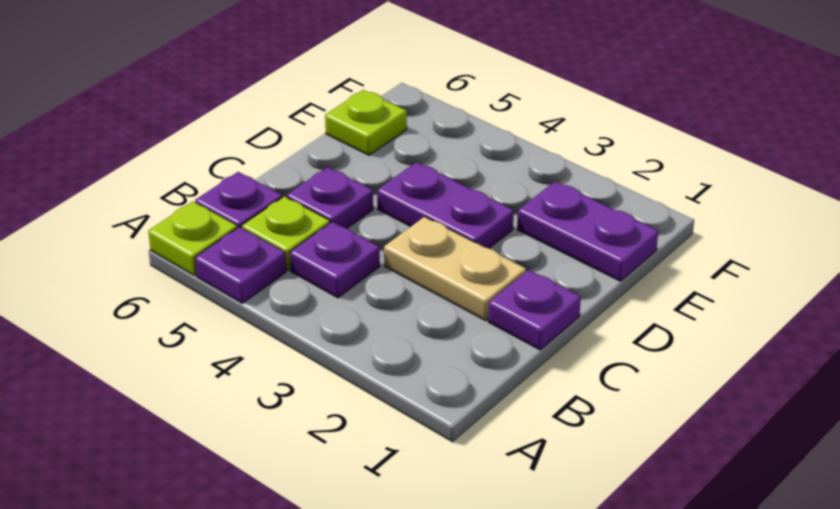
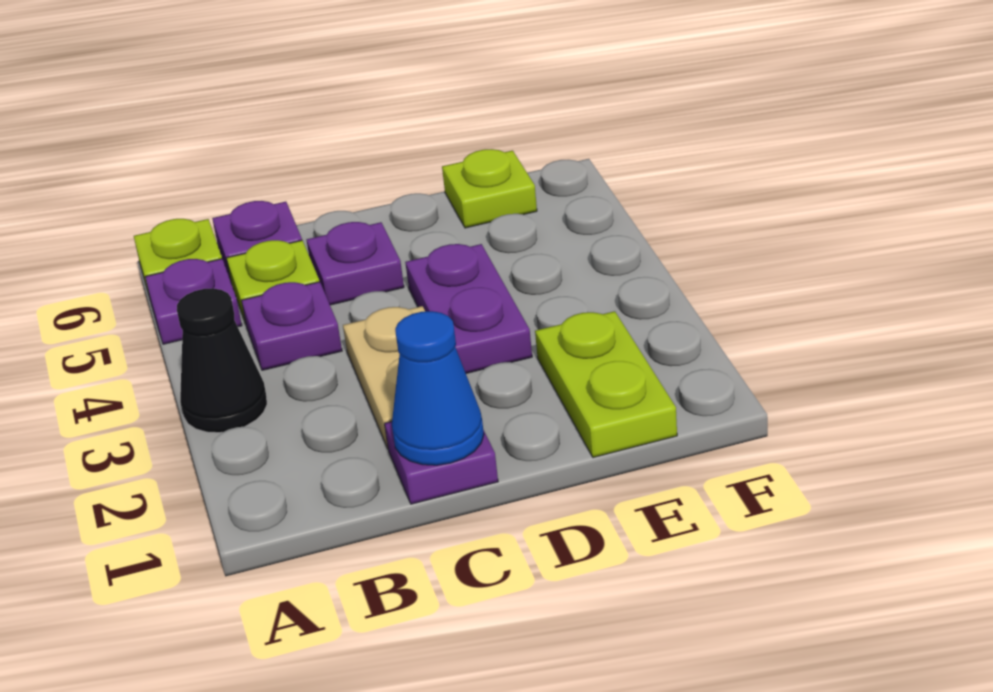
none -> black cone A3 level 1
none -> blue cone C1 level 2
purple plate E1:E2 level 1 -> lime plate E1:E2 level 1

